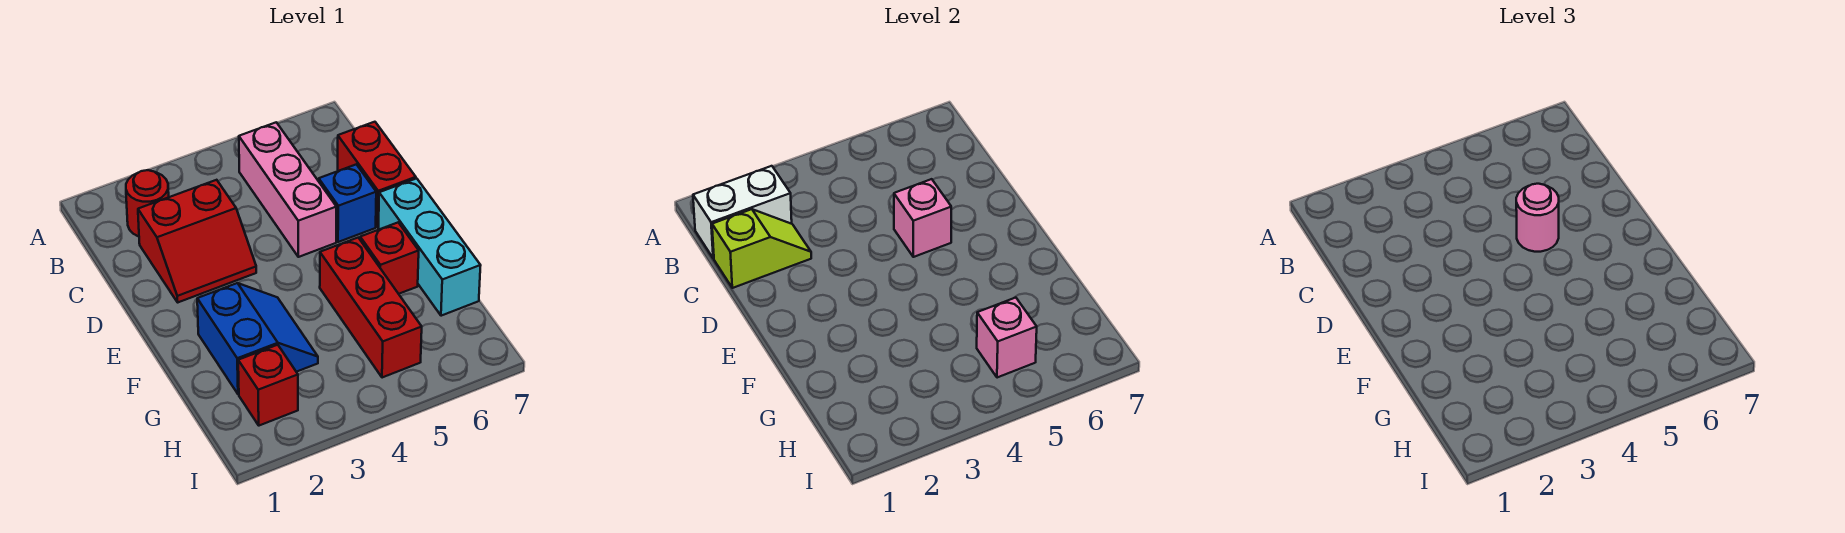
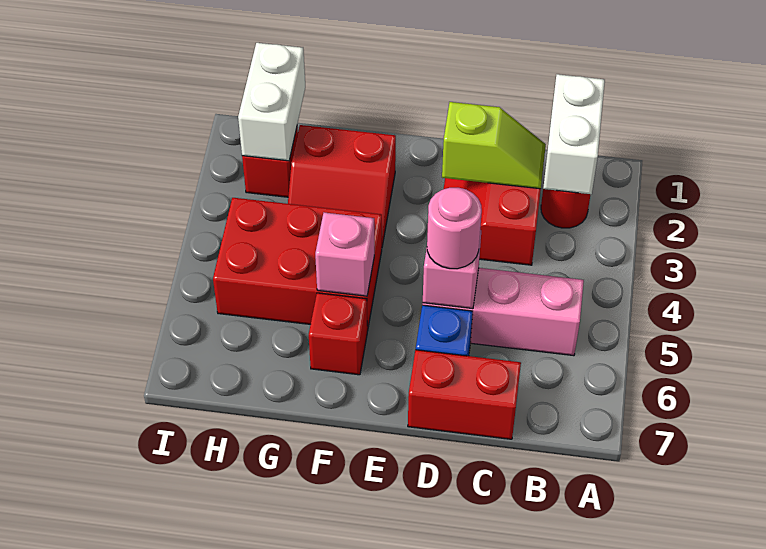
lime slope C1:C2 level 2 top 1 -> lime slope C2:D2 level 2 top D
cyan brick E7:G7 level 1 -> none
blue slope F2:G3 level 1 top 2 -> red slope F2:G3 level 1 top 2
red brick F5:H5 level 1 -> red brick F4:H5 level 1
none -> white brick H1:H2 level 2
pink brick H5 level 2 -> pink brick F5 level 2

